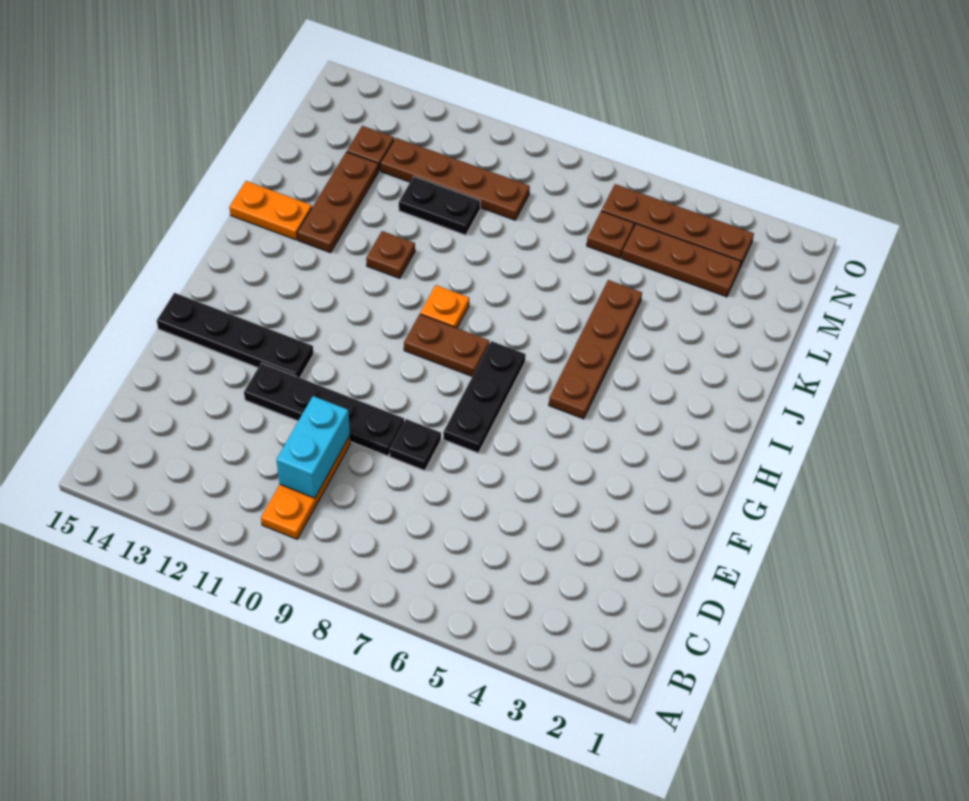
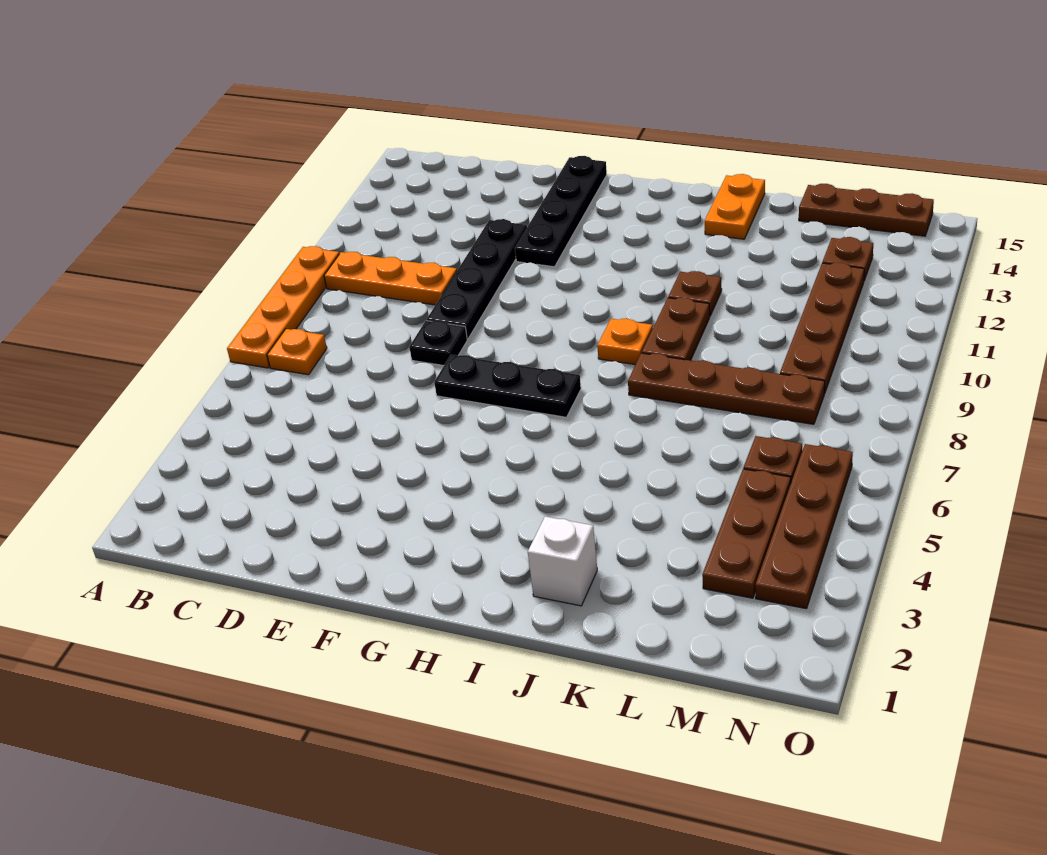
none -> orange plate A7:A10 level 1
none -> orange plate B7 level 1
cyan brick C10:D10 level 2 -> none
brown plate H5:K5 level 1 -> brown plate J8:M8 level 1
brown plate H8:H9 level 1 -> brown plate J9:J10 level 1
none -> white brick J2 level 1
brown plate J13:L13 level 1 -> brown plate L15:N15 level 1
black plate L10:L11 level 1 -> none

